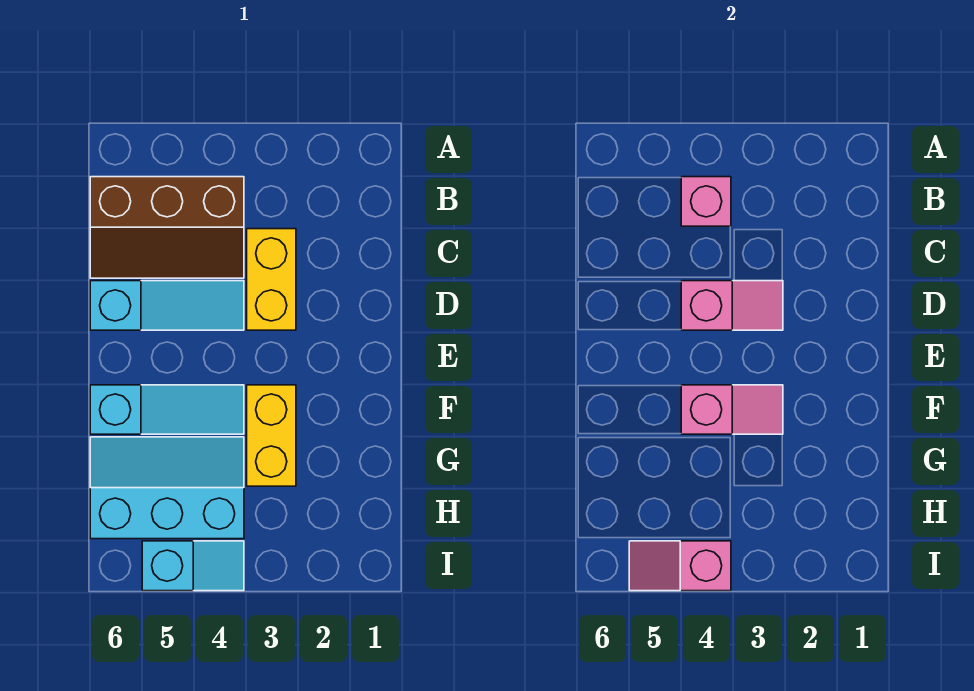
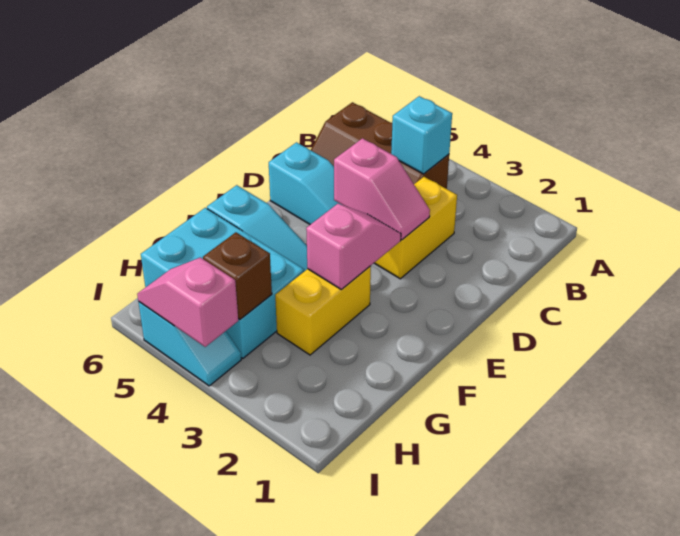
pink brick B4 level 2 -> cyan brick B4 level 2
pink slope F3:F4 level 2 top 4 -> pink slope E3:F3 level 2 top F
cyan slope G4:H6 level 1 top H -> cyan brick G4:H6 level 1
none -> brown brick H4 level 2

